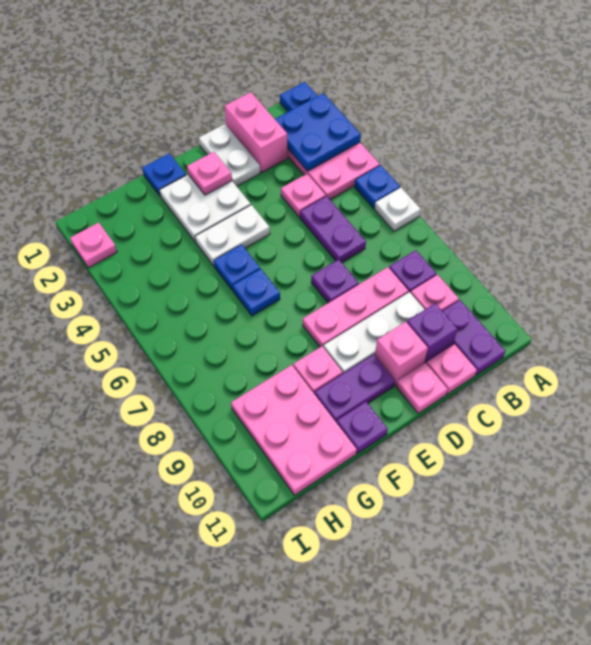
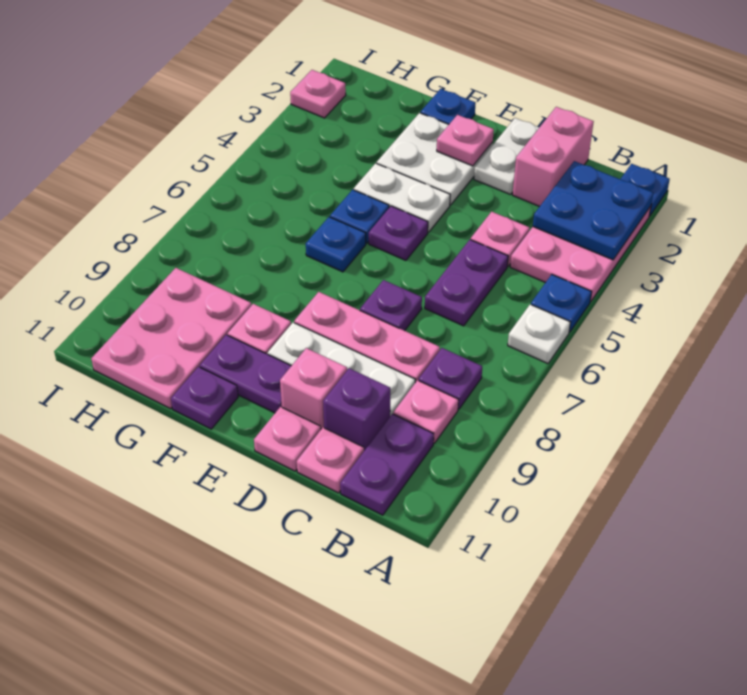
none -> purple plate E5 level 1

